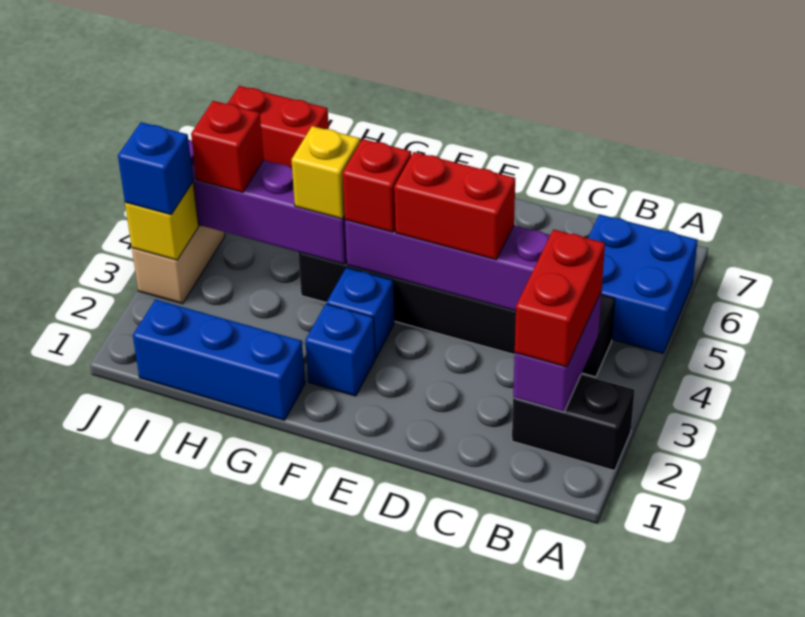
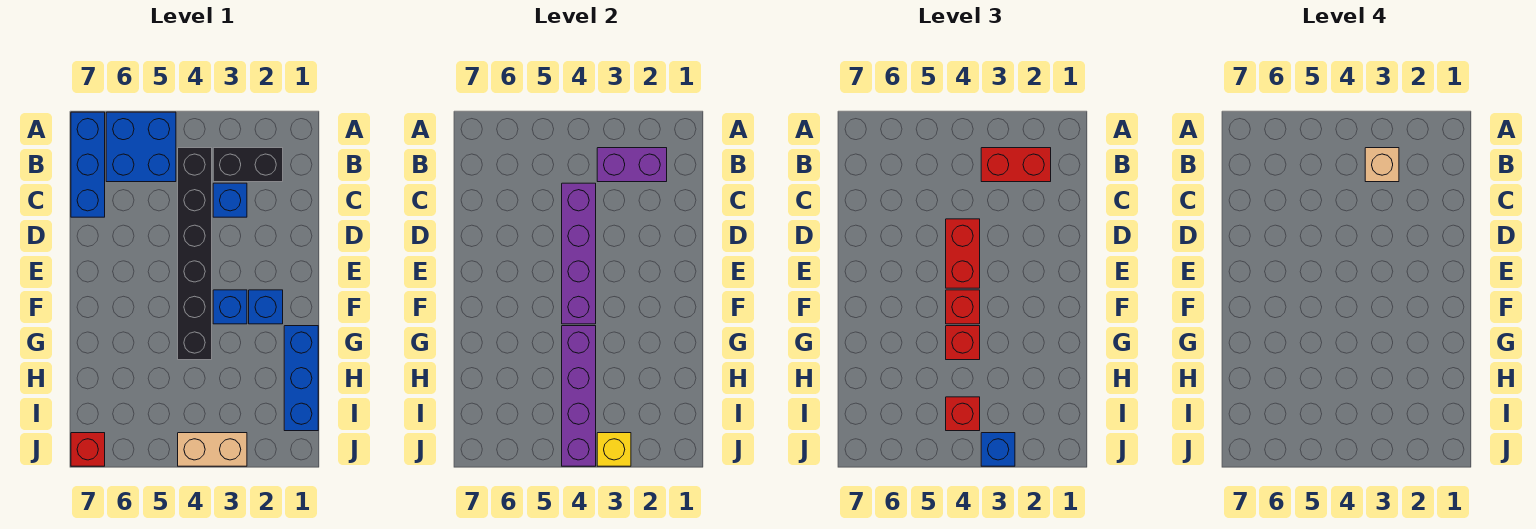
black brick A2:B2 level 1 -> black brick B2:B3 level 1
none -> blue brick A7:C7 level 1
none -> tan brick B3 level 4
none -> blue brick C3 level 1
yellow brick G4 level 3 -> red brick G4 level 3
red brick I7:J7 level 1 -> red brick J7 level 1

